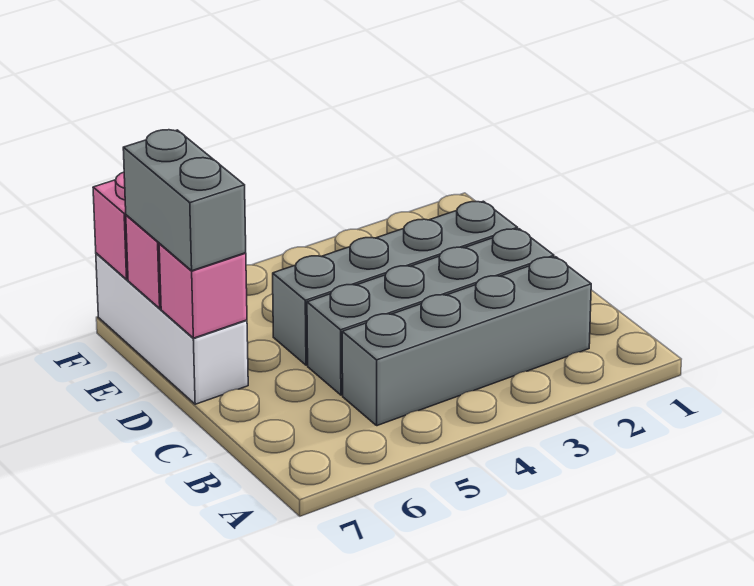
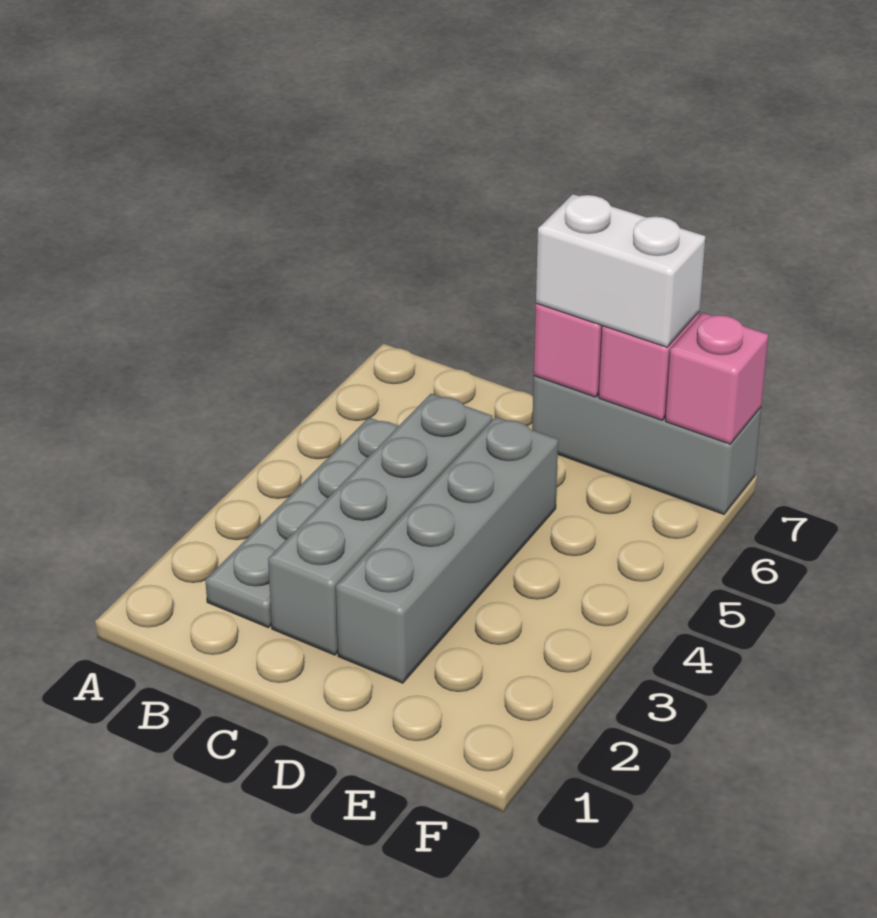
grey brick B2:B5 level 1 -> grey plate B2:B5 level 1
white brick D7:F7 level 1 -> grey brick D7:F7 level 1
grey brick D7:E7 level 3 -> white brick D7:E7 level 3

